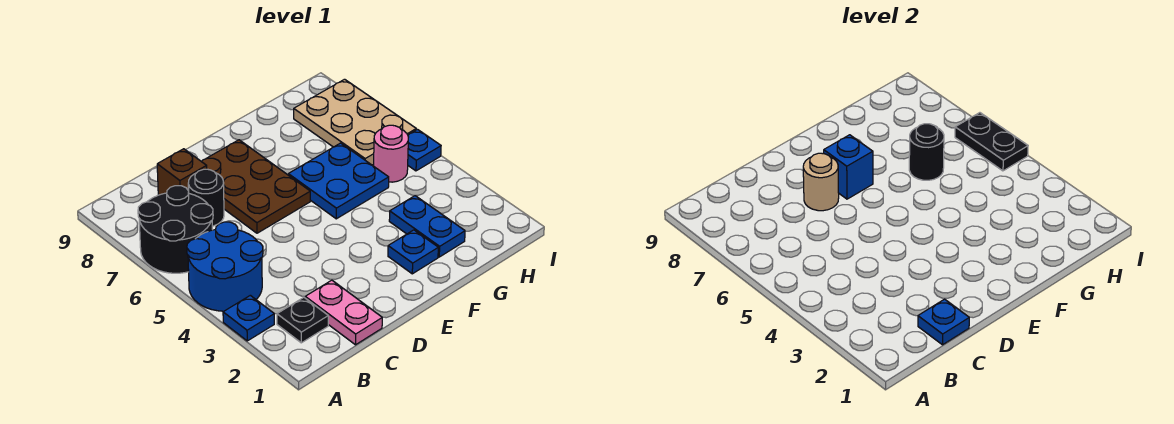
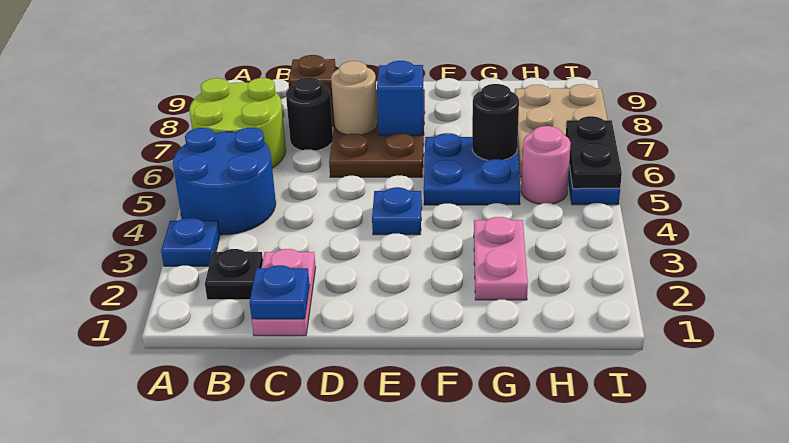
black round brick A6:B7 level 1 -> lime round brick A6:B7 level 1
blue plate F2 level 1 -> blue plate E4 level 1
blue plate G2:G3 level 1 -> pink plate G2:G3 level 1

